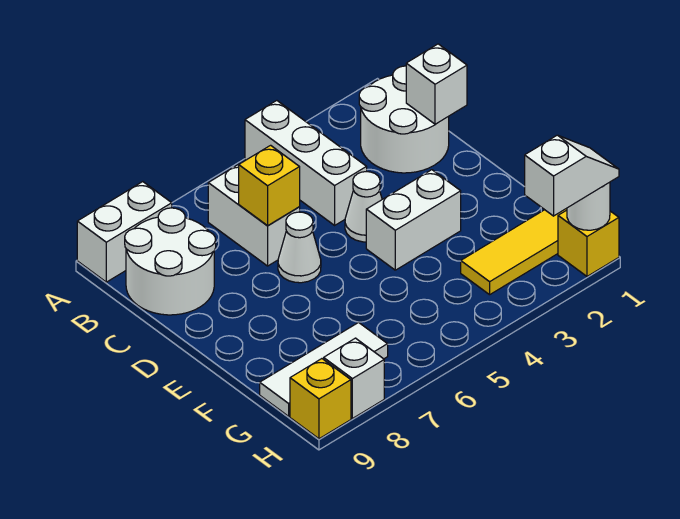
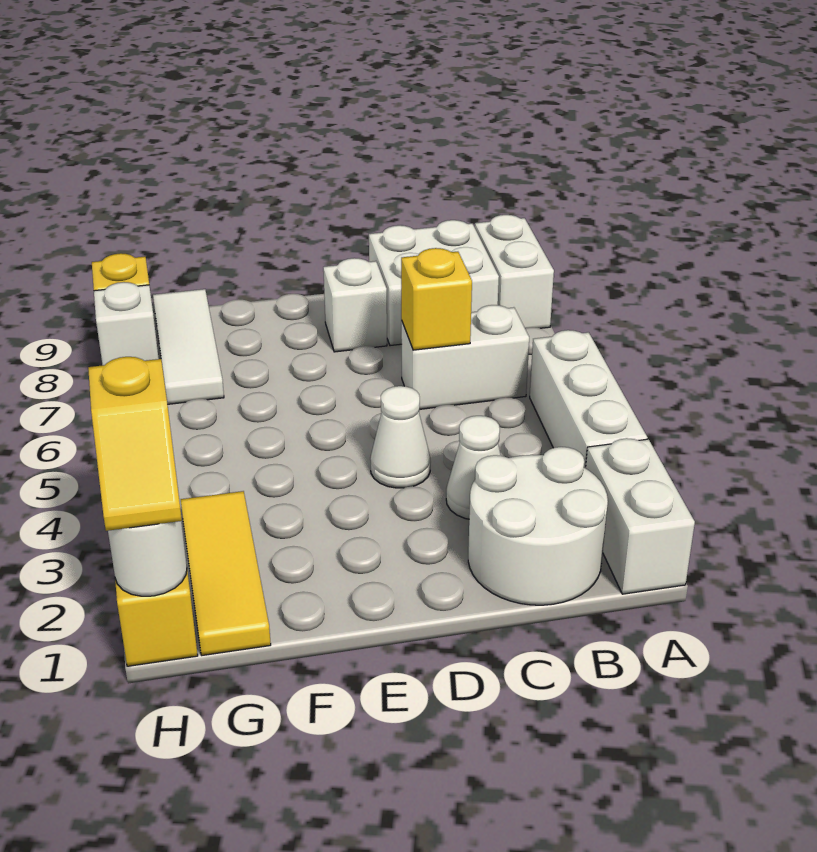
white brick A4:C4 level 1 -> white brick A3:A5 level 1
white round brick B8:C9 level 1 -> white brick B8:C9 level 1
white brick C1 level 2 -> white brick D8 level 1
white cone D6 level 1 -> white cone C3 level 1
white brick E3:E4 level 1 -> white brick A1:A2 level 1
white slope H1:H2 level 3 top 2 -> yellow slope H1:H2 level 3 top 2

